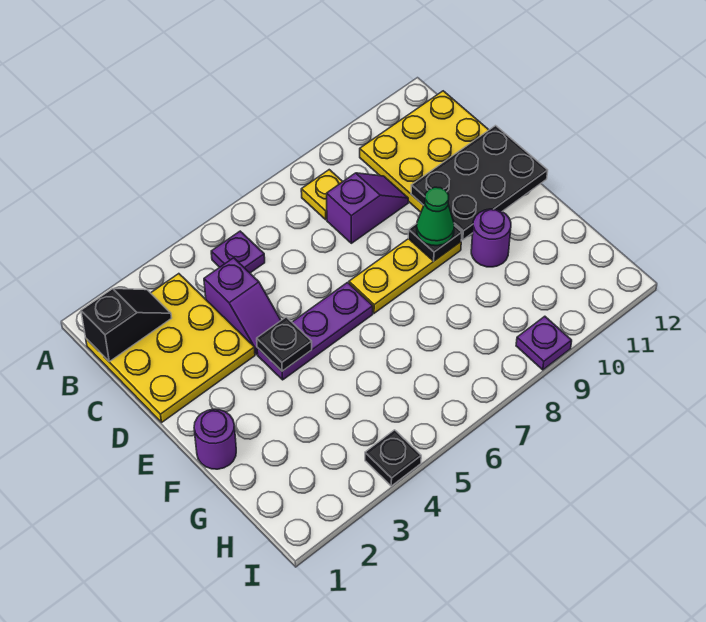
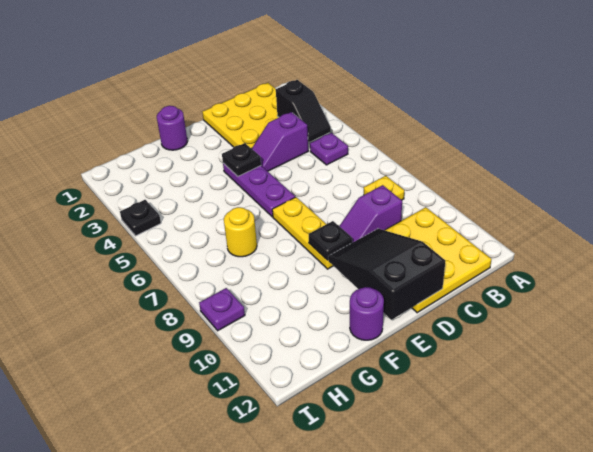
black slope B1:B2 level 2 top 1 -> black slope B3:B4 level 2 top 3
purple slope C8:C9 level 1 top 8 -> purple slope C9:D9 level 1 top C
black plate D10:E12 level 2 -> black slope D10:E12 level 2 top 12
green cone E9 level 3 -> none
purple round brick F10 level 1 -> purple round brick F12 level 1
none -> yellow round brick G7 level 1

